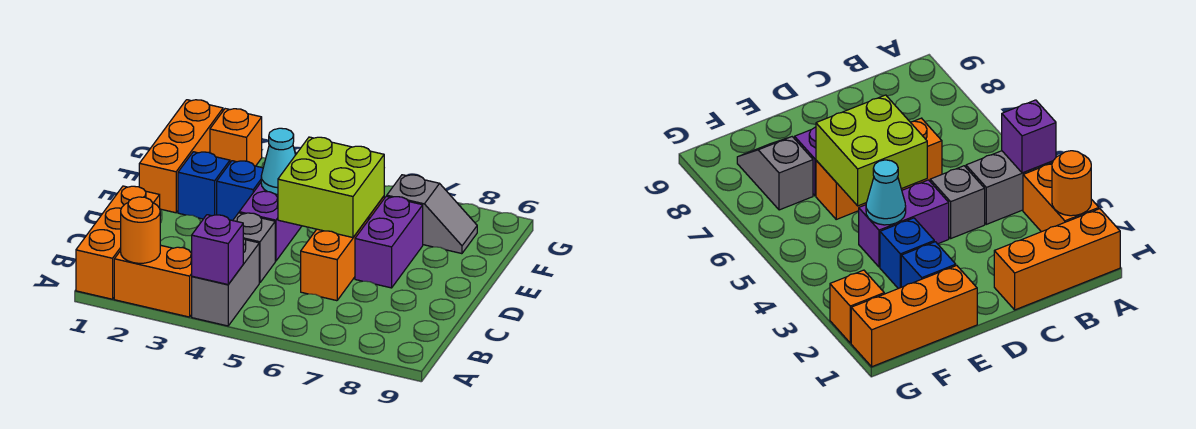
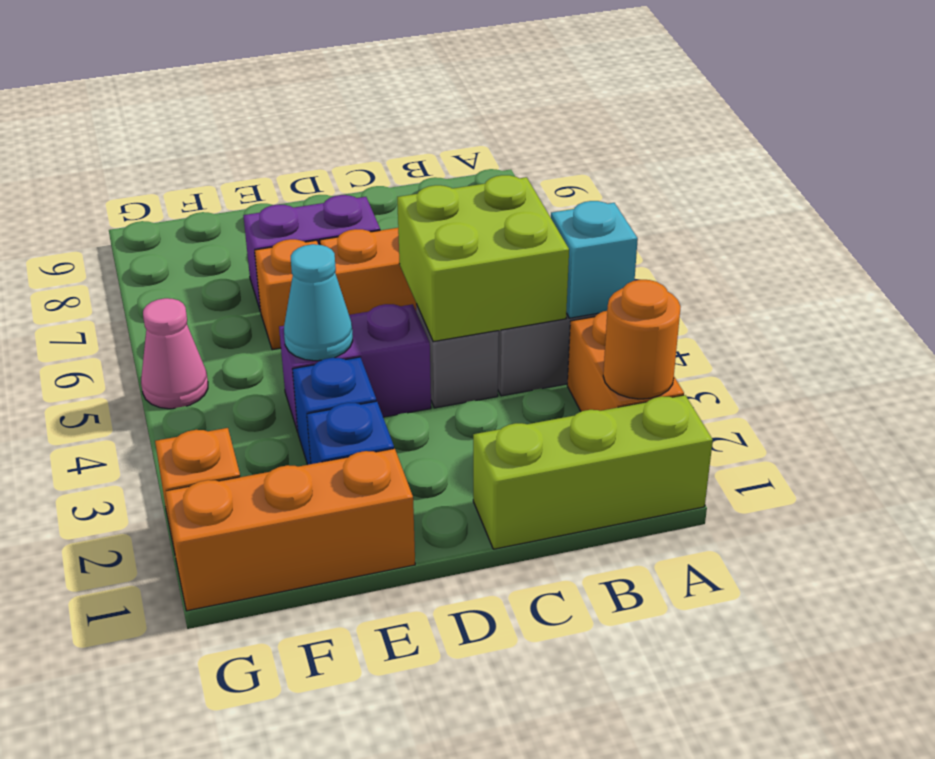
orange brick A1:C1 level 1 -> lime brick A1:C1 level 1
purple brick A4 level 2 -> cyan brick A4 level 2
lime brick D5:E6 level 2 -> lime brick B4:C5 level 2
grey slope F7:F8 level 1 top 7 -> none
none -> pink cone G5 level 1

